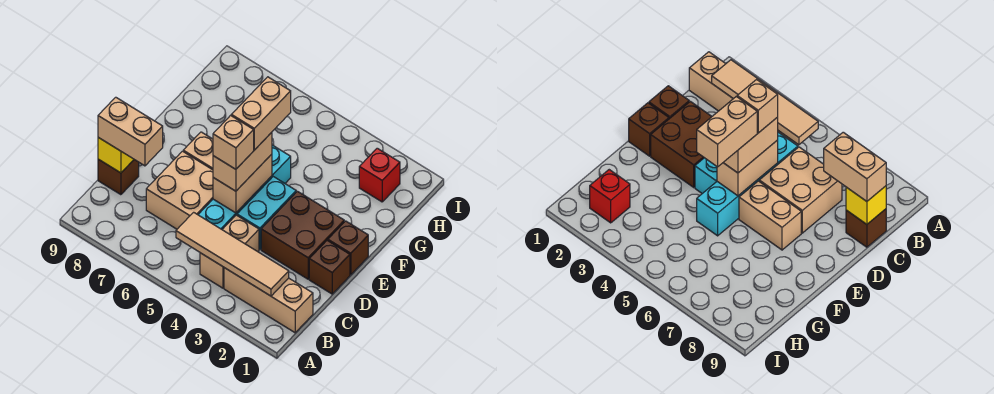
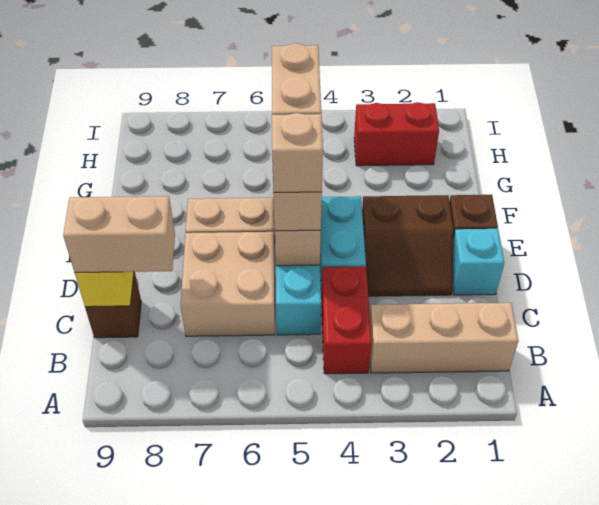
tan tile B2:B5 level 2 -> none
tan brick B4:C4 level 1 -> red brick B4:C4 level 1
brown brick D1 level 1 -> cyan brick D1 level 1
brown brick D2:E3 level 1 -> brown slope D2:E3 level 1 top E
red brick H2 level 1 -> red brick H2:H3 level 1

